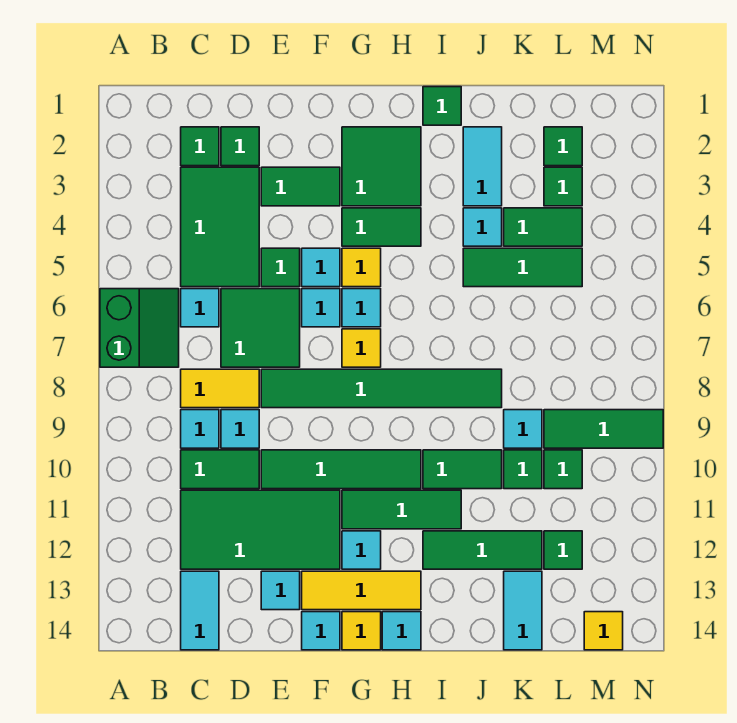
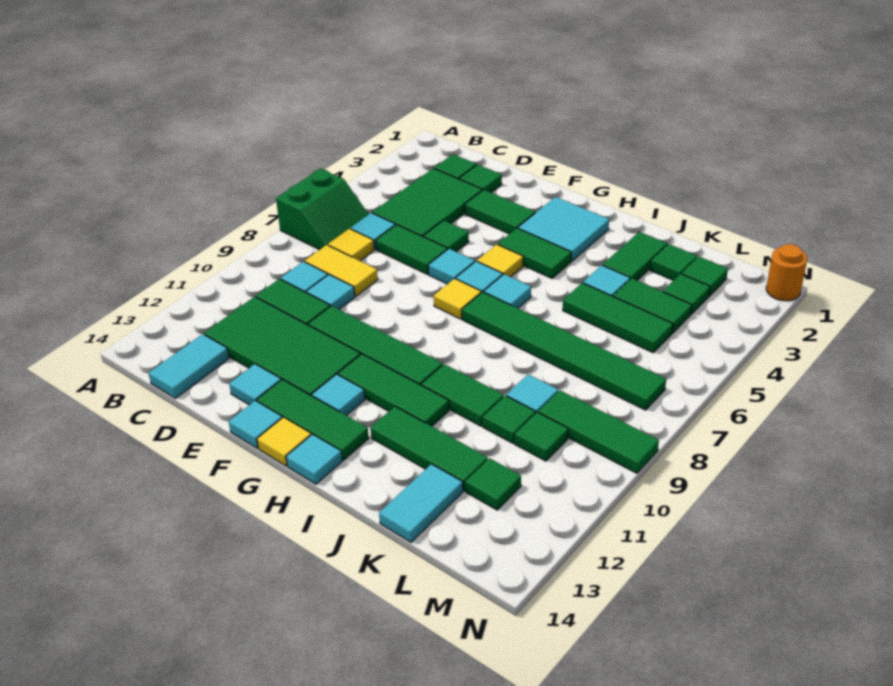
green tile D6:E7 level 1 -> green tile D6:E6 level 1
green tile E8:J8 level 1 -> green tile H7:M7 level 1
cyan tile F5 level 1 -> cyan tile H6 level 1
yellow tile F13:H13 level 1 -> green tile F13:H13 level 1
green tile G2:H3 level 1 -> cyan tile G2:H3 level 1
green tile I1 level 1 -> green tile K2 level 1
cyan tile J2:J3 level 1 -> green tile J2:J3 level 1
yellow tile M14 level 1 -> yellow tile C7 level 1
none -> orange round brick N1 level 1

